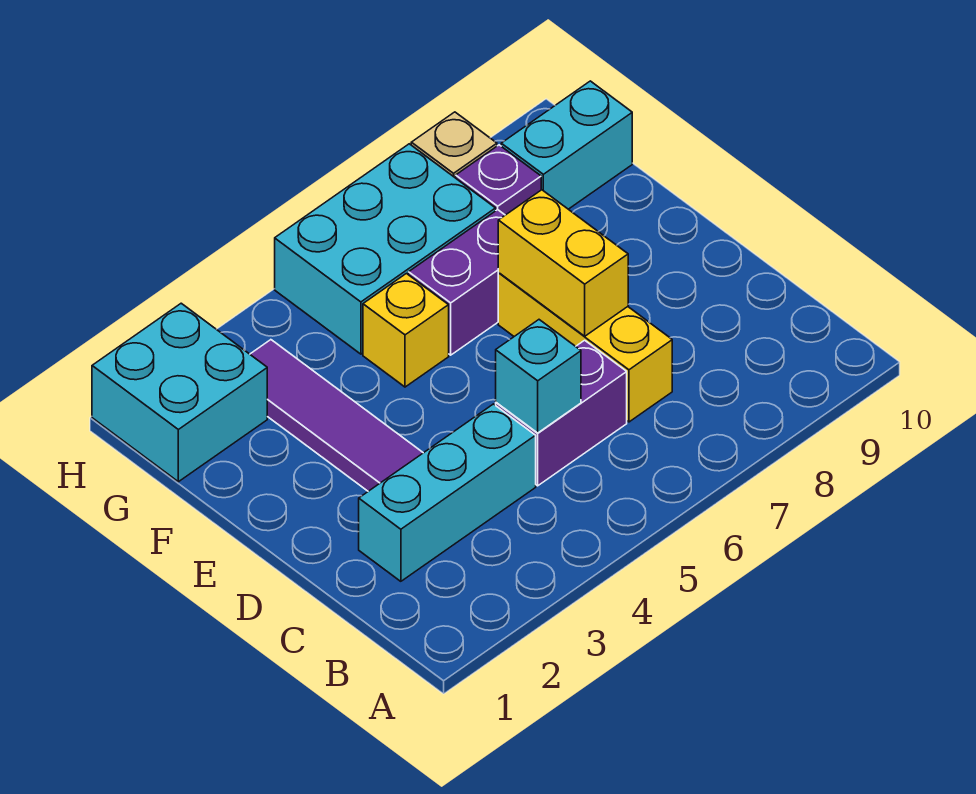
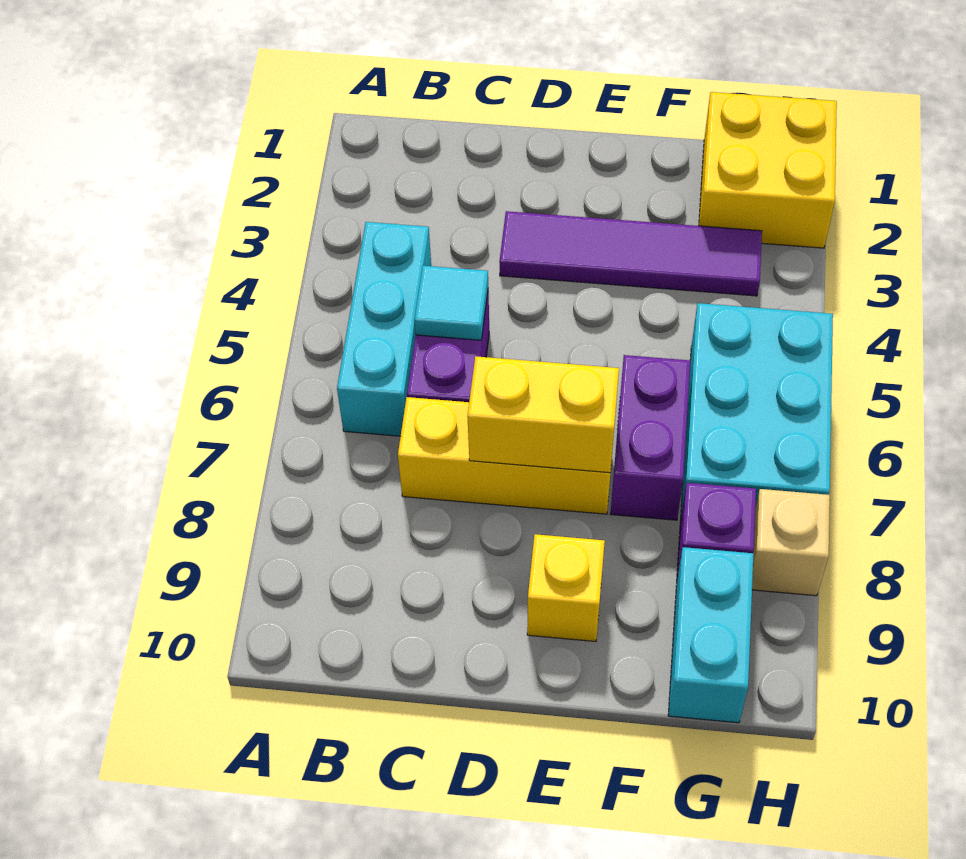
cyan brick C2:C4 level 1 -> cyan brick B4:B6 level 1
cyan brick C5 level 2 -> cyan tile C5 level 2
yellow brick F5 level 1 -> yellow brick E9 level 1
cyan brick G1:H2 level 1 -> yellow brick G1:H2 level 1

